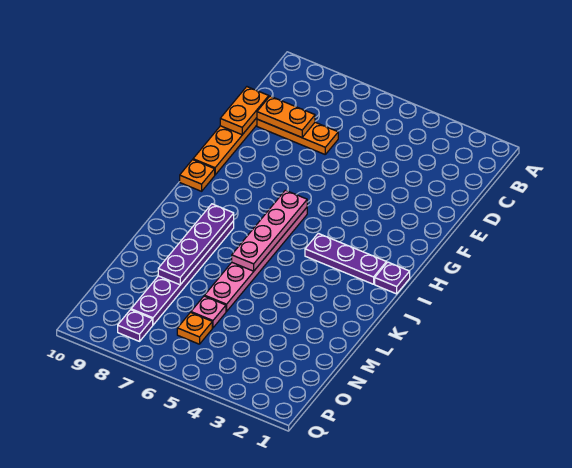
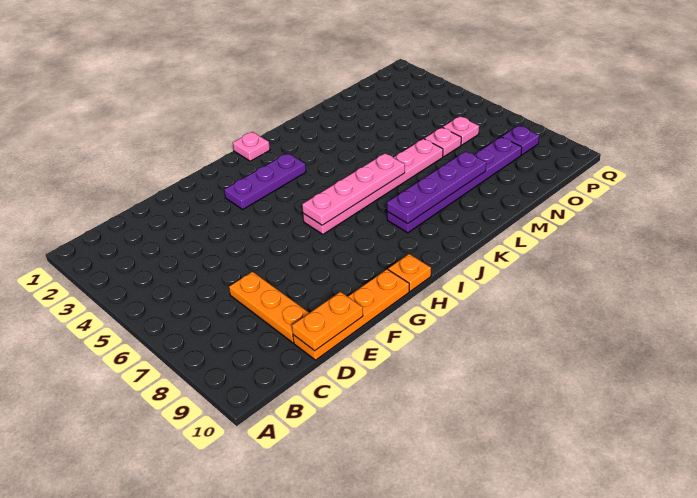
orange plate D8:D9 level 2 -> none
purple plate I1 level 1 -> pink plate I1 level 1
purple plate I2:I4 level 1 -> purple plate G3:I3 level 1
orange plate O6 level 1 -> pink plate O6 level 1

